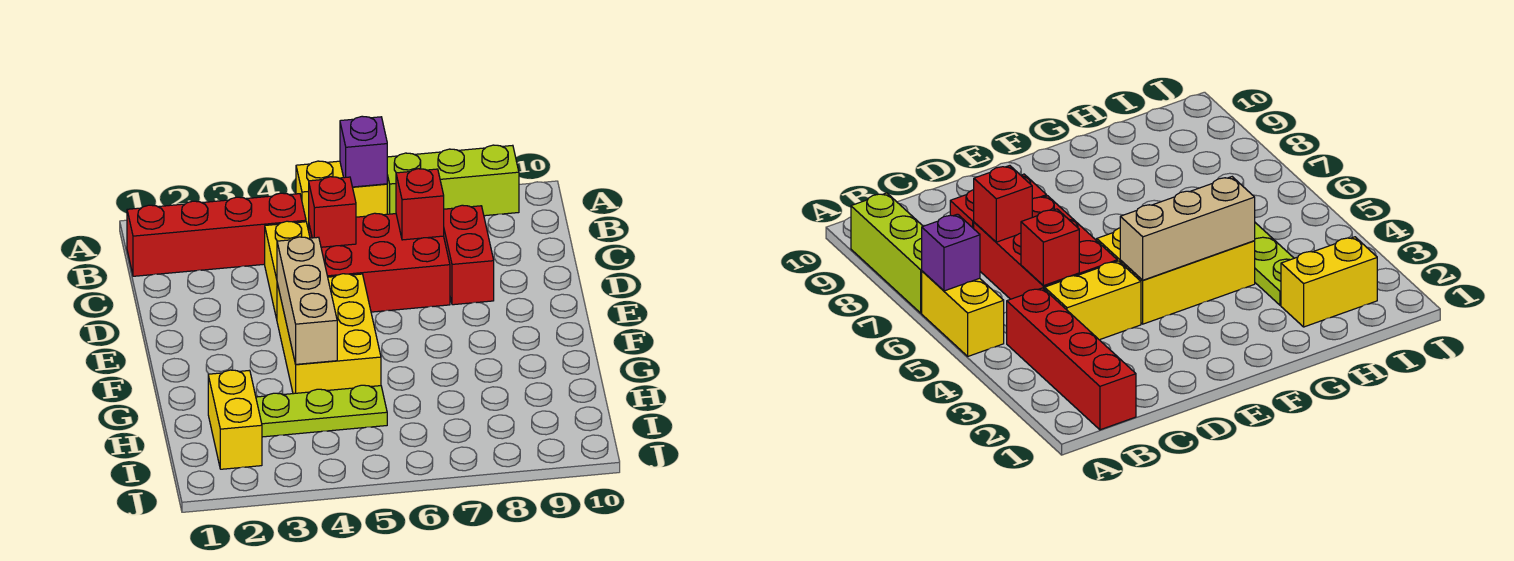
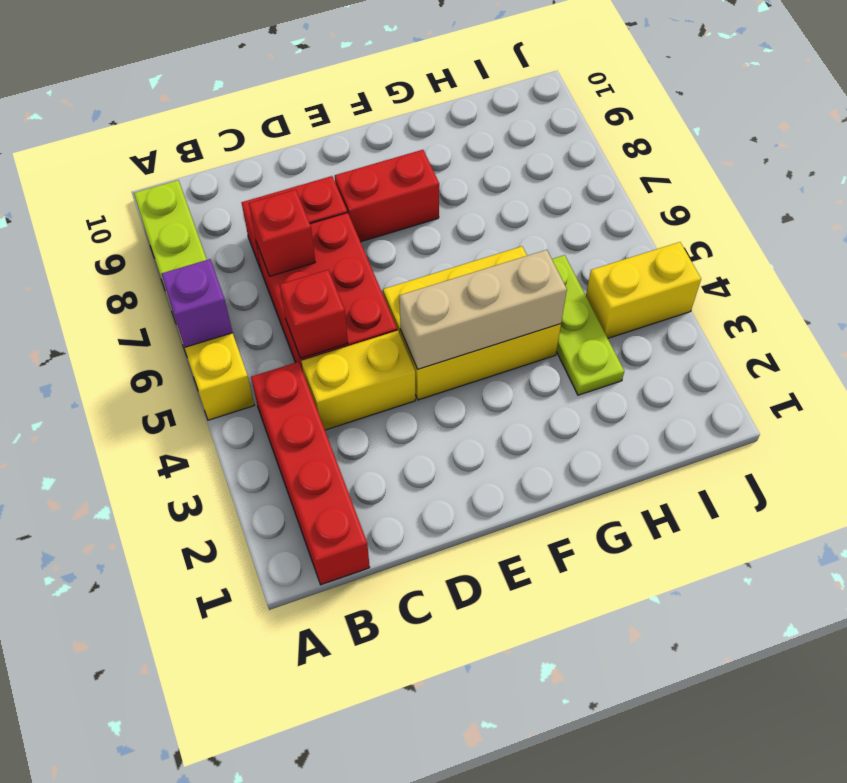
none -> red brick E8:F8 level 1
yellow brick H2:I2 level 1 -> yellow brick I4:J4 level 1

